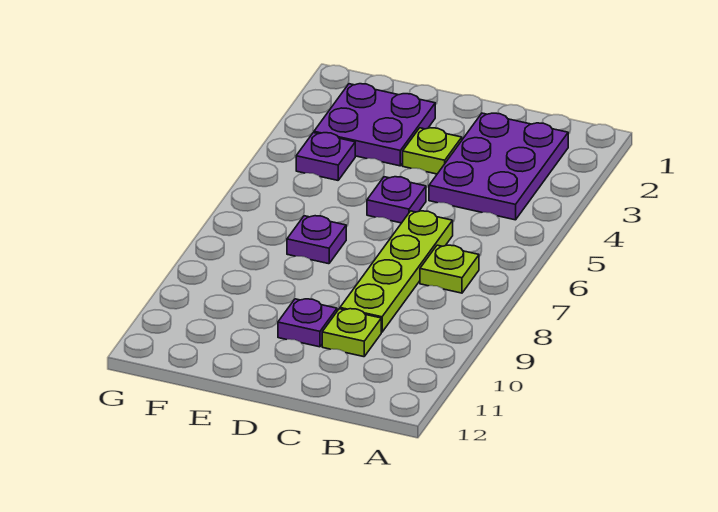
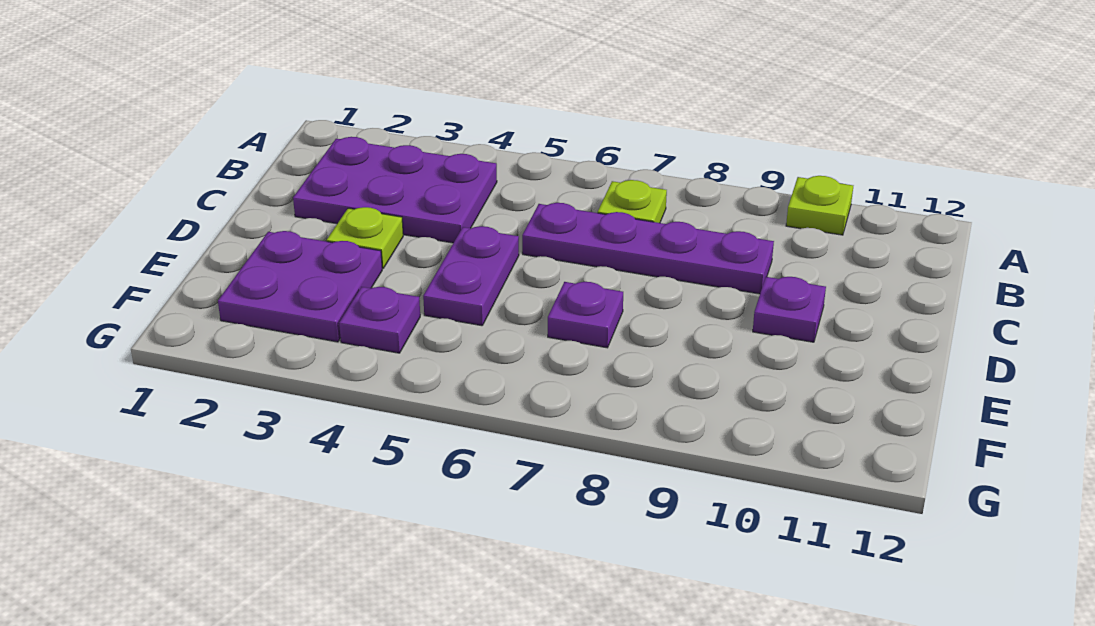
lime plate C6:C9 level 1 -> purple plate C6:C9 level 1
lime plate C10 level 1 -> lime plate A10 level 1
purple plate D5 level 1 -> purple plate D5:E5 level 1

